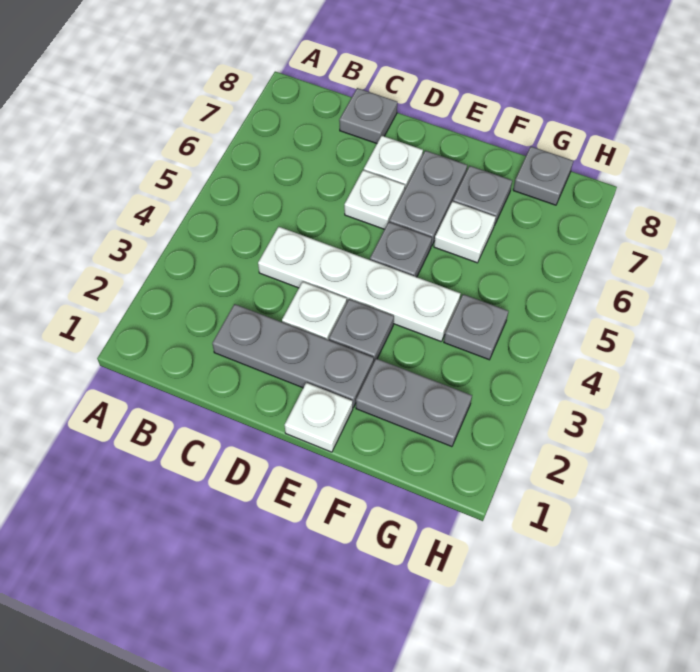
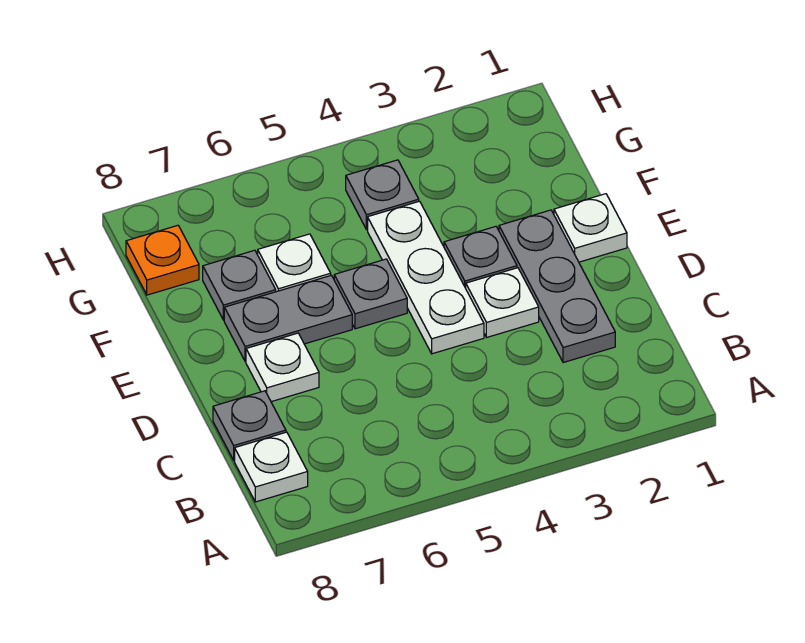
white plate C4:F4 level 1 -> white plate D4:F4 level 1
white plate D6 level 1 -> white plate B8 level 1
grey plate F2:G2 level 1 -> none
grey plate G8 level 1 -> orange plate G8 level 1

